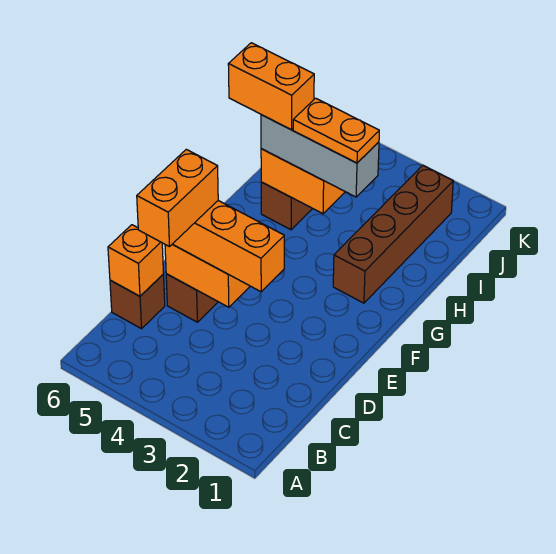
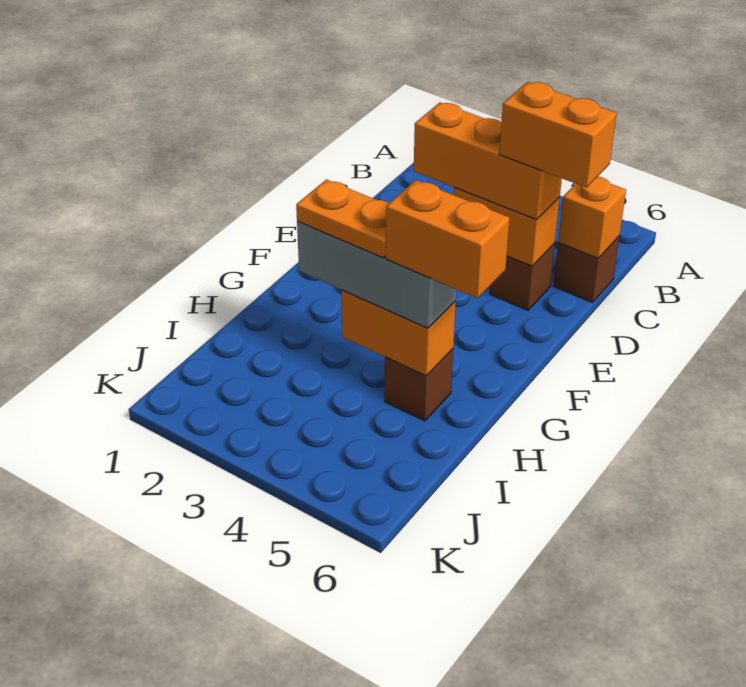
orange brick C5:D5 level 4 -> orange brick D5:D6 level 4
brown brick G2:J2 level 1 -> none

